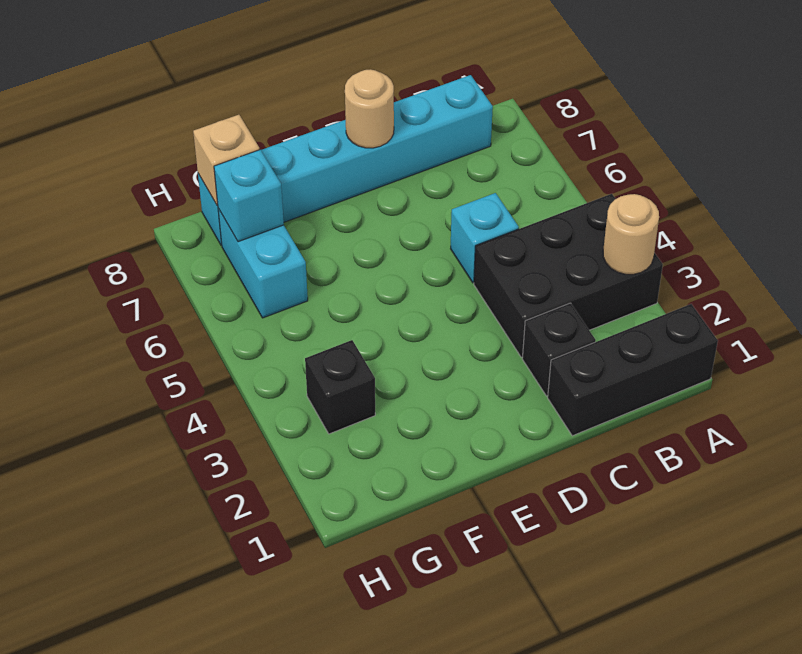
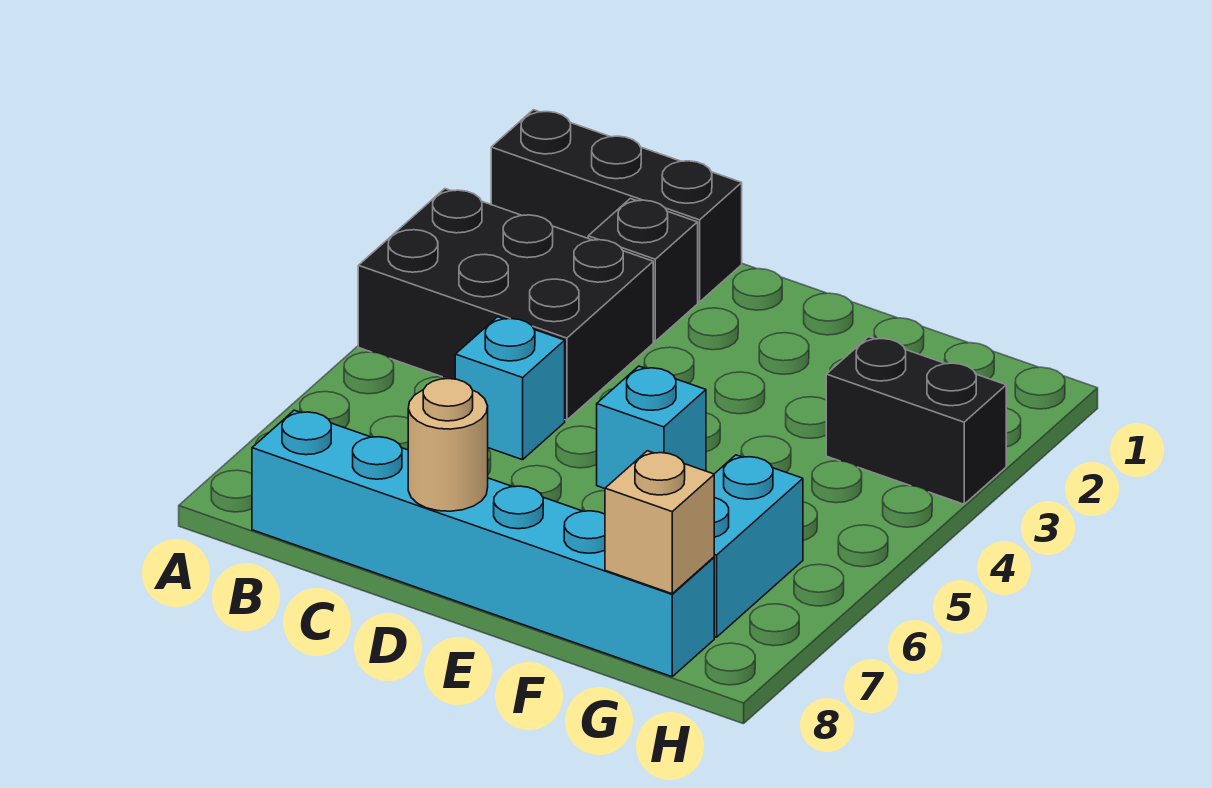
tan round brick A3 level 2 -> none
black brick G3 level 1 -> black brick G3:H3 level 1
cyan brick G7 level 2 -> cyan brick E5 level 1

